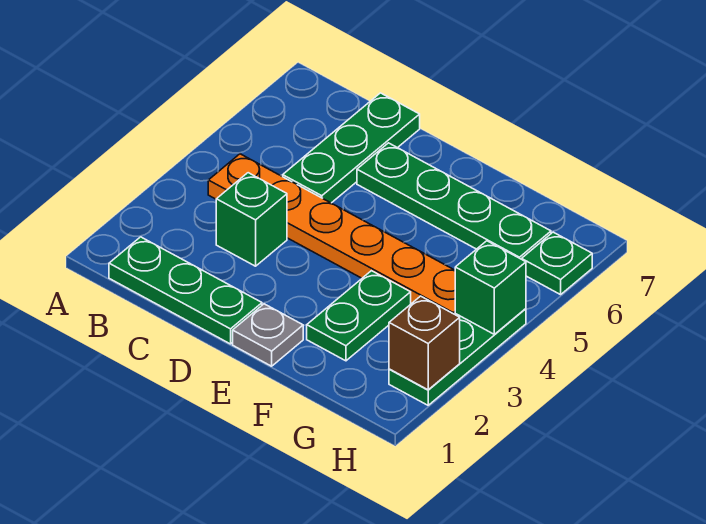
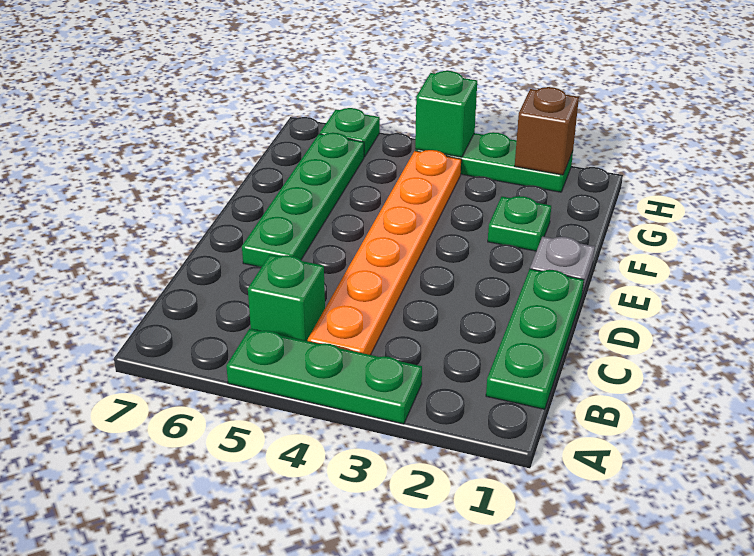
green brick C3 level 1 -> green brick B5 level 1
green plate C5:C7 level 1 -> green plate A3:A5 level 1
green plate F2:F3 level 1 -> green plate F2 level 1

